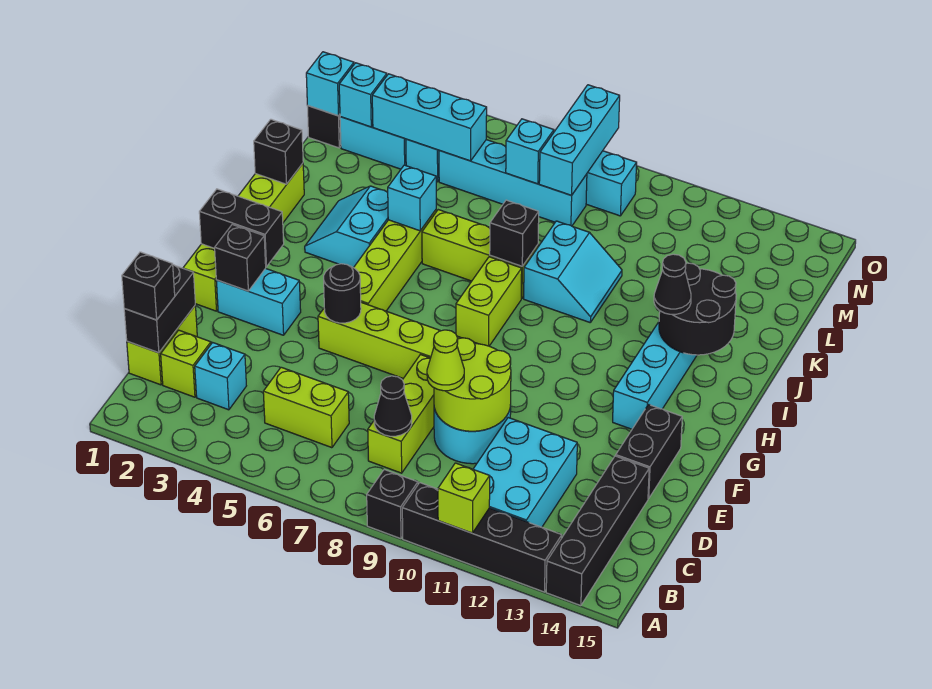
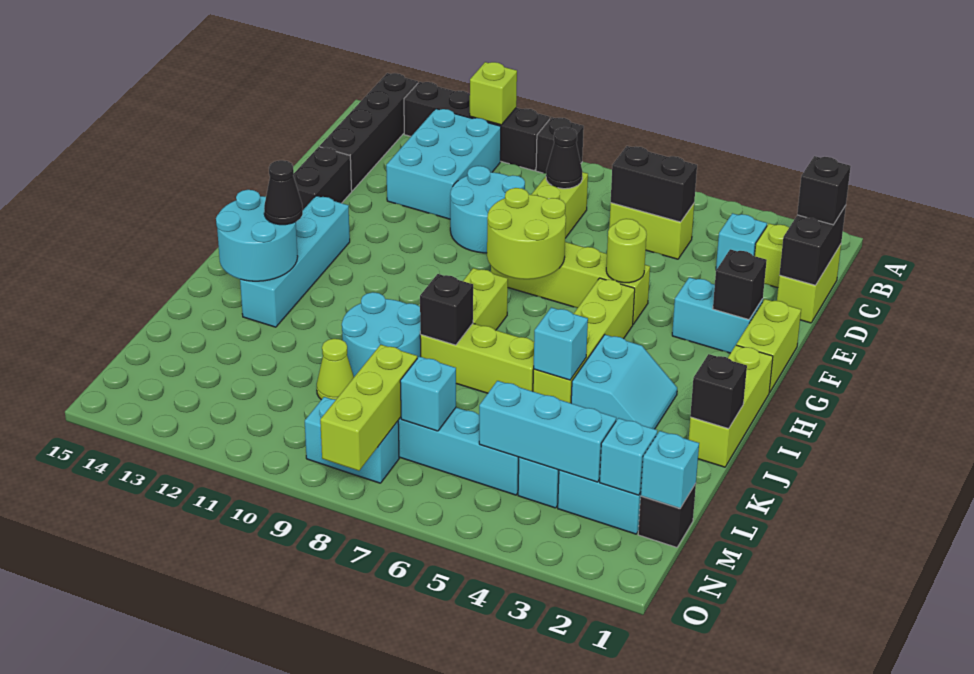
lime round brick D9:E10 level 2 -> lime round brick F7:G8 level 2
lime cone D9 level 3 -> lime cone L10 level 1
black round brick F5 level 2 -> lime round brick F5 level 2
black brick G1:G2 level 2 -> black brick C5:C6 level 2
black round brick I13:J14 level 2 -> cyan round brick I13:J14 level 2
cyan slope J9:K10 level 1 top 9 -> cyan round brick J9:K10 level 1
cyan brick M8:O8 level 2 -> lime brick M8:O8 level 2

